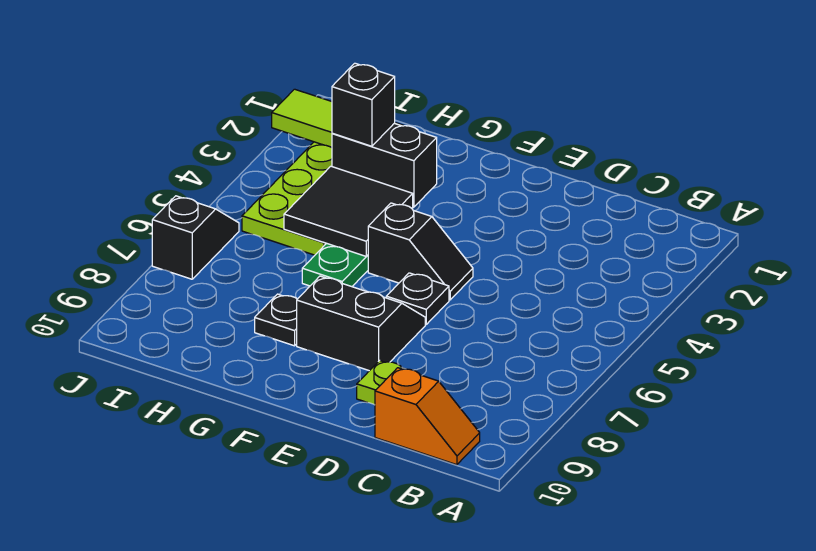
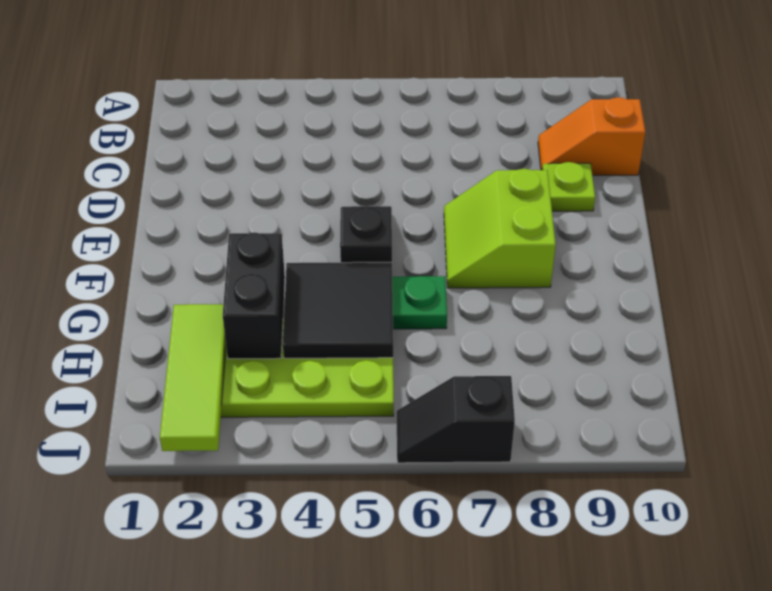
orange slope B10:C10 level 1 top C -> orange slope C9:C10 level 1 top 10
black plate E6 level 1 -> none
black slope E7:F8 level 1 top 8 -> lime slope E7:F8 level 1 top 8
black plate G8 level 1 -> none
black brick H3 level 3 -> none

